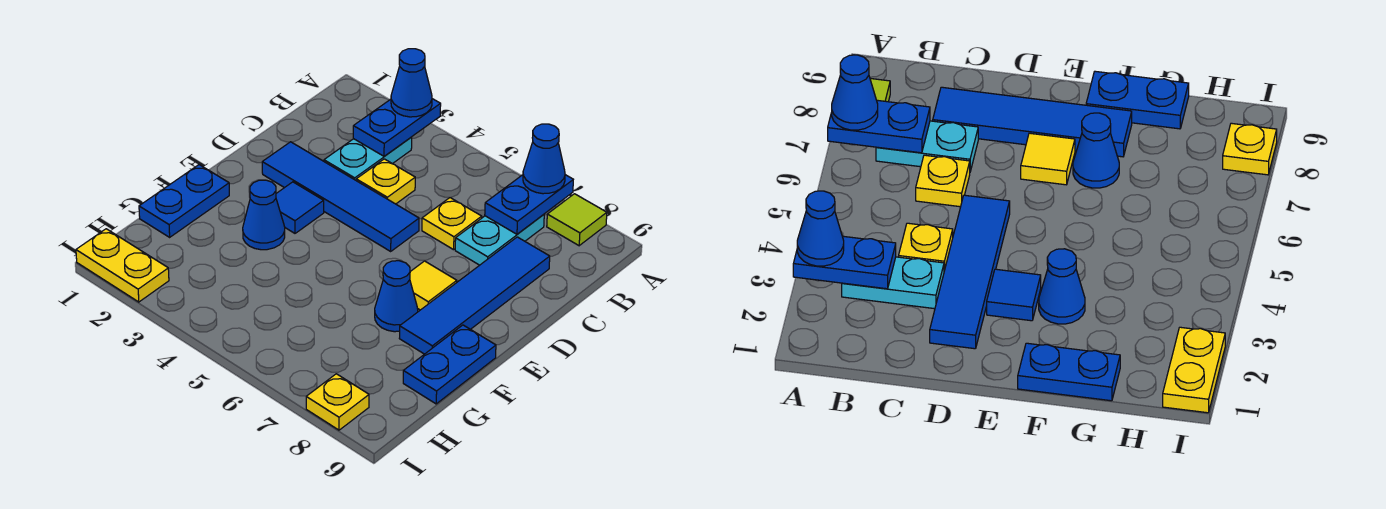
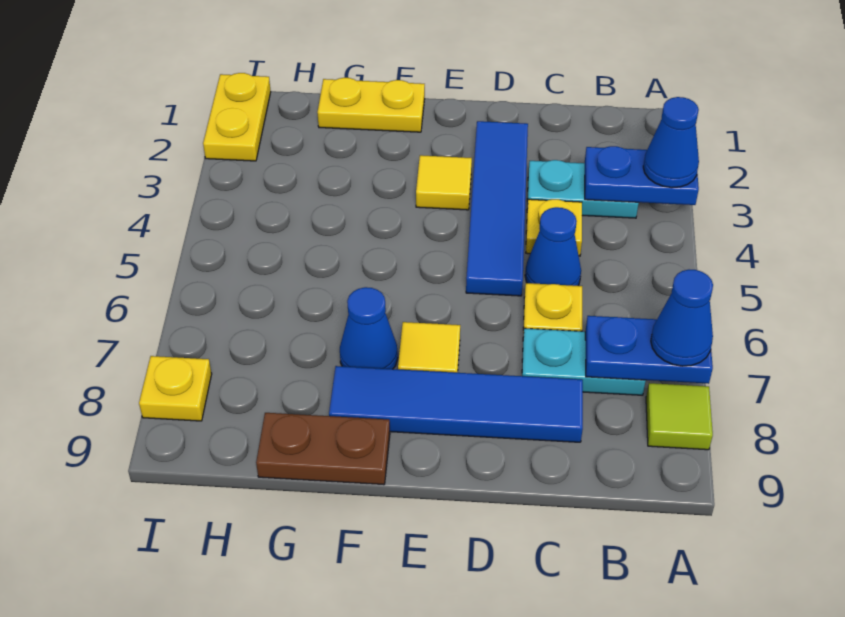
blue tile E3 level 1 -> yellow tile E3 level 1
blue plate F1:G1 level 1 -> yellow plate F1:G1 level 1
blue cone F3 level 1 -> blue cone C5 level 1
blue plate F9:G9 level 1 -> brown plate F9:G9 level 1

